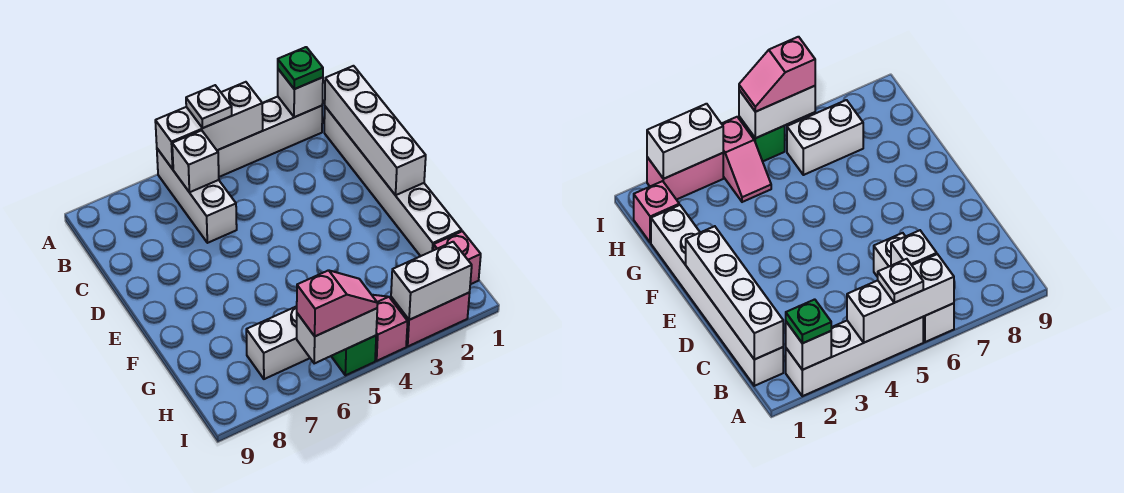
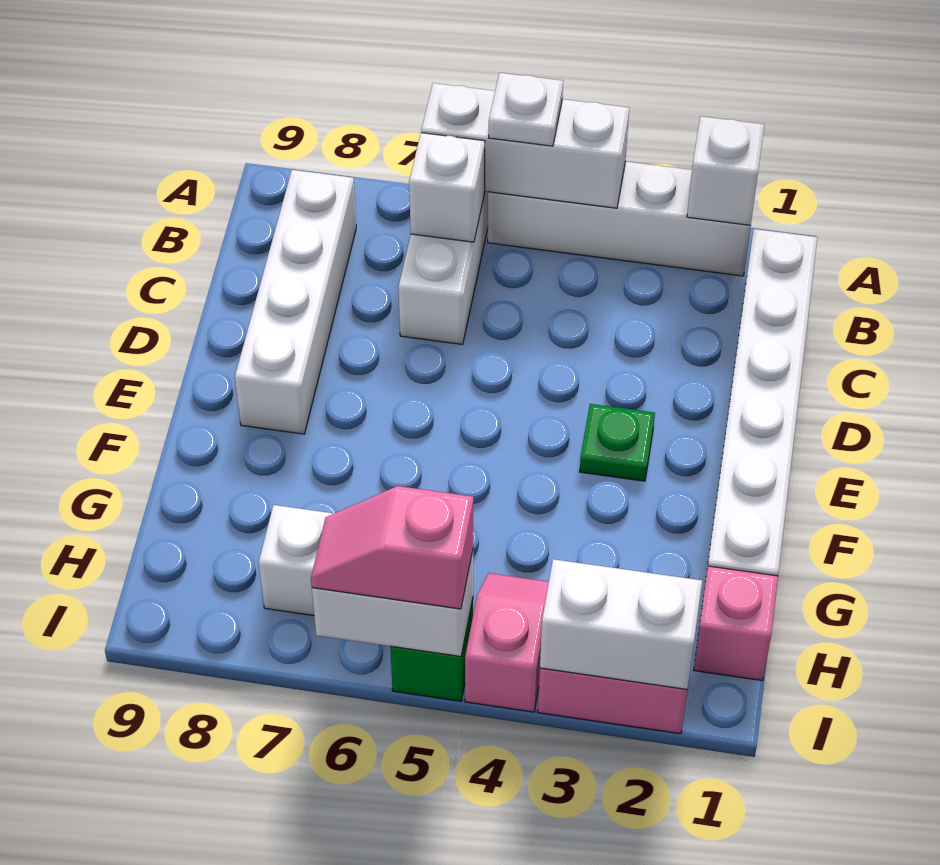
green plate A2 level 3 -> green plate E3 level 1
white brick B1:E1 level 2 -> white brick B8:E8 level 1
pink slope I5:I6 level 3 top 6 -> pink slope I5:I6 level 3 top 5

